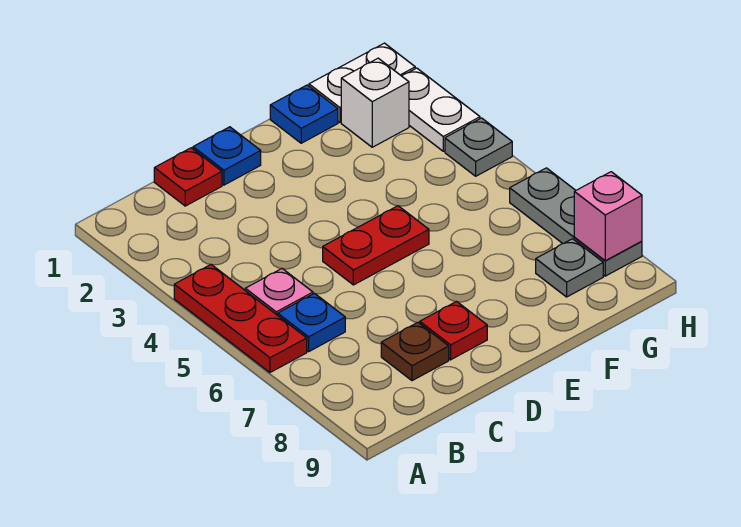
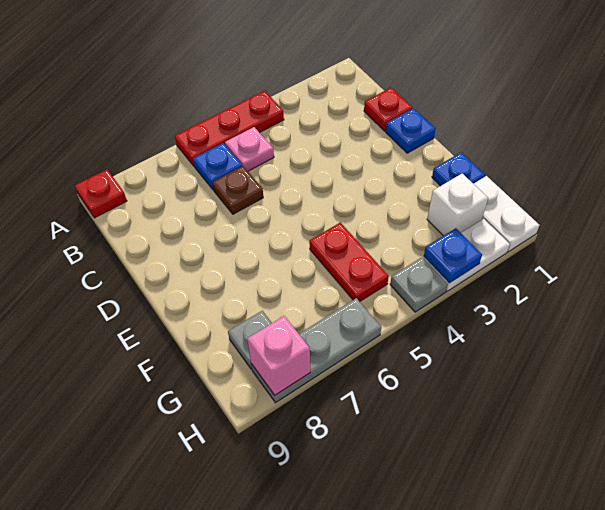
brown plate C8 level 1 -> brown plate C6 level 1
red plate D5:E5 level 1 -> red plate F5:G5 level 1
red plate D8 level 1 -> red plate A9 level 1
none -> blue plate H3 level 2

